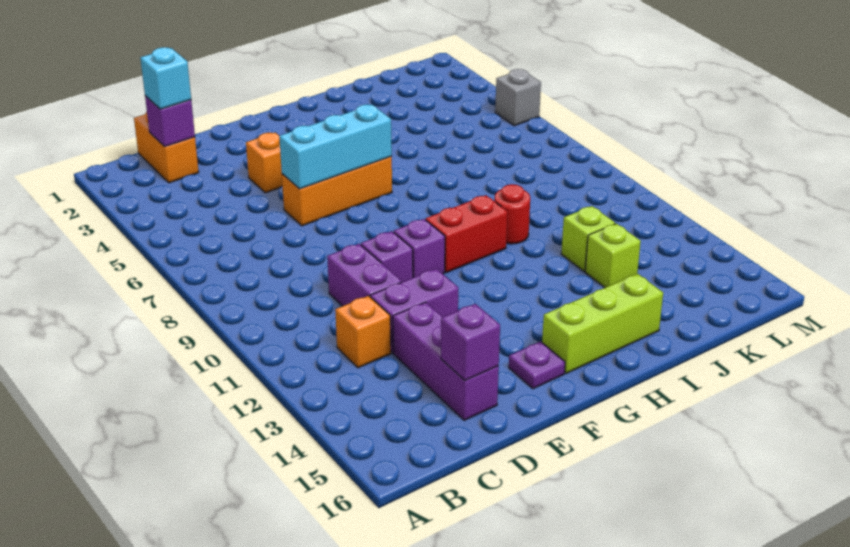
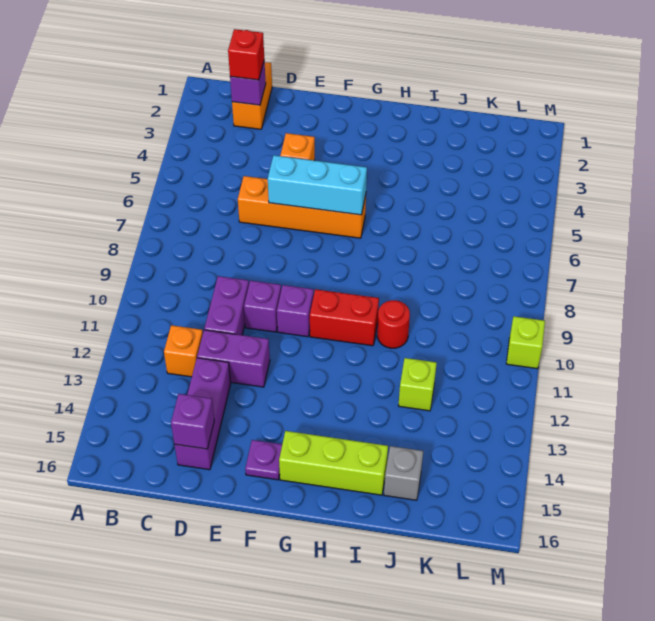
cyan brick C2 level 3 -> red brick C2 level 3
orange brick E6:G6 level 1 -> orange brick D6:G6 level 1
lime brick J13 level 1 -> lime brick M10 level 1
grey brick M5 level 1 -> grey brick J15 level 1

